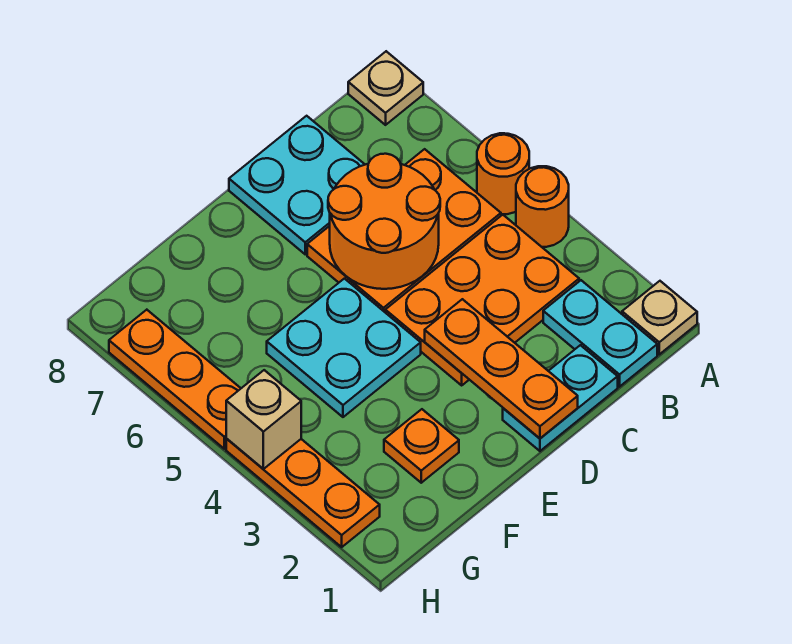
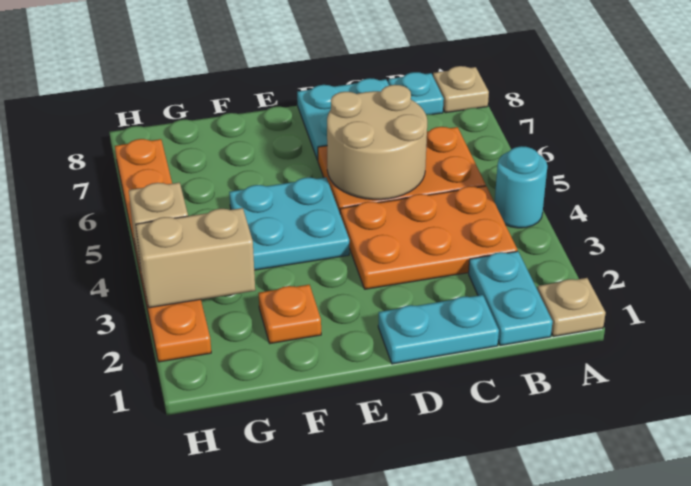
orange round brick A4 level 1 -> cyan round brick A4 level 1
orange round brick A5 level 1 -> none
none -> cyan plate B8 level 1
orange round brick C5:D6 level 2 -> tan round brick C5:D6 level 2
orange plate D1:D3 level 2 -> none
none -> tan brick G3:H3 level 2

